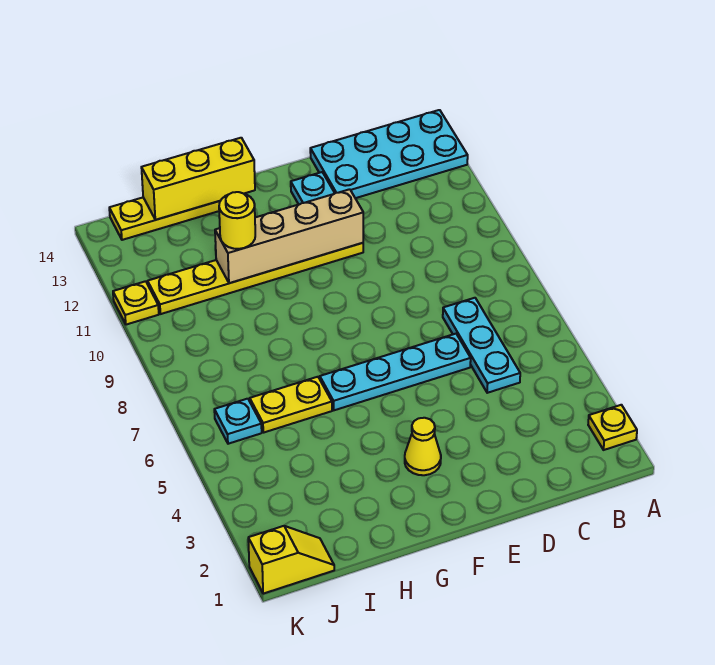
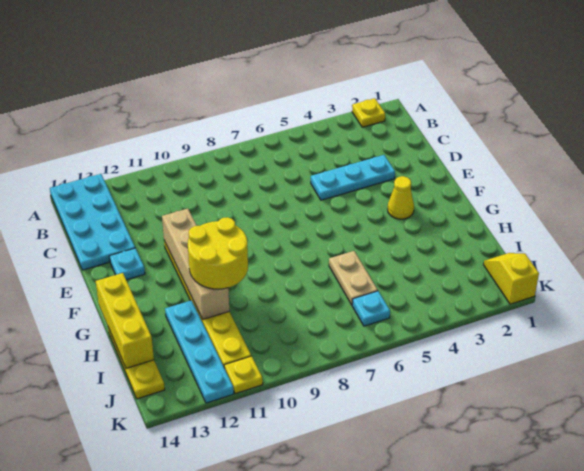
cyan plate C5:C7 level 1 -> cyan plate D3:D5 level 1
cyan plate D6:G6 level 1 -> cyan plate H12:K12 level 1
yellow plate H6:I6 level 1 -> tan plate H6:I6 level 1
yellow round brick H11 level 3 -> yellow round brick G10:H11 level 3

